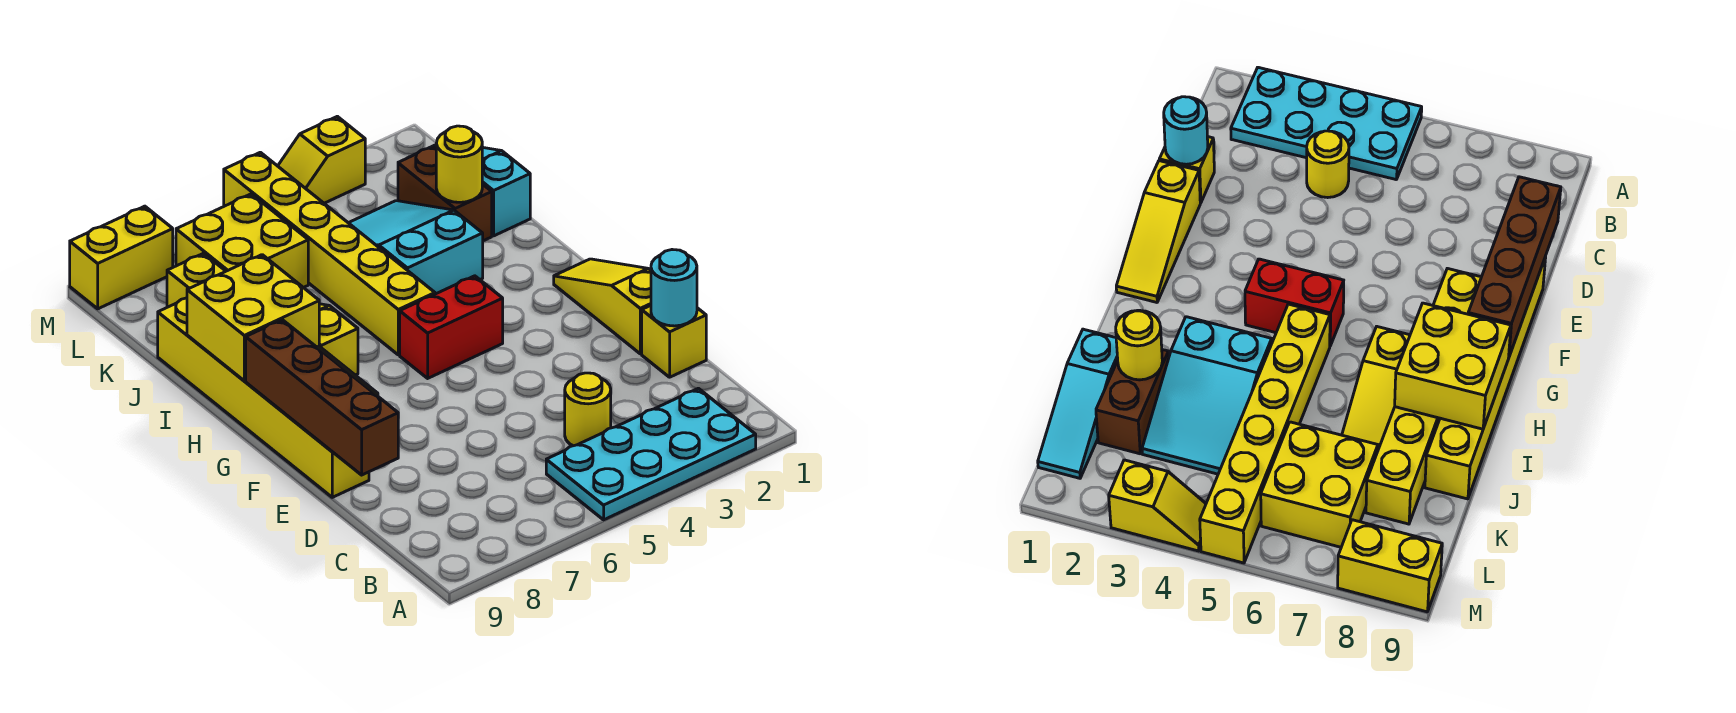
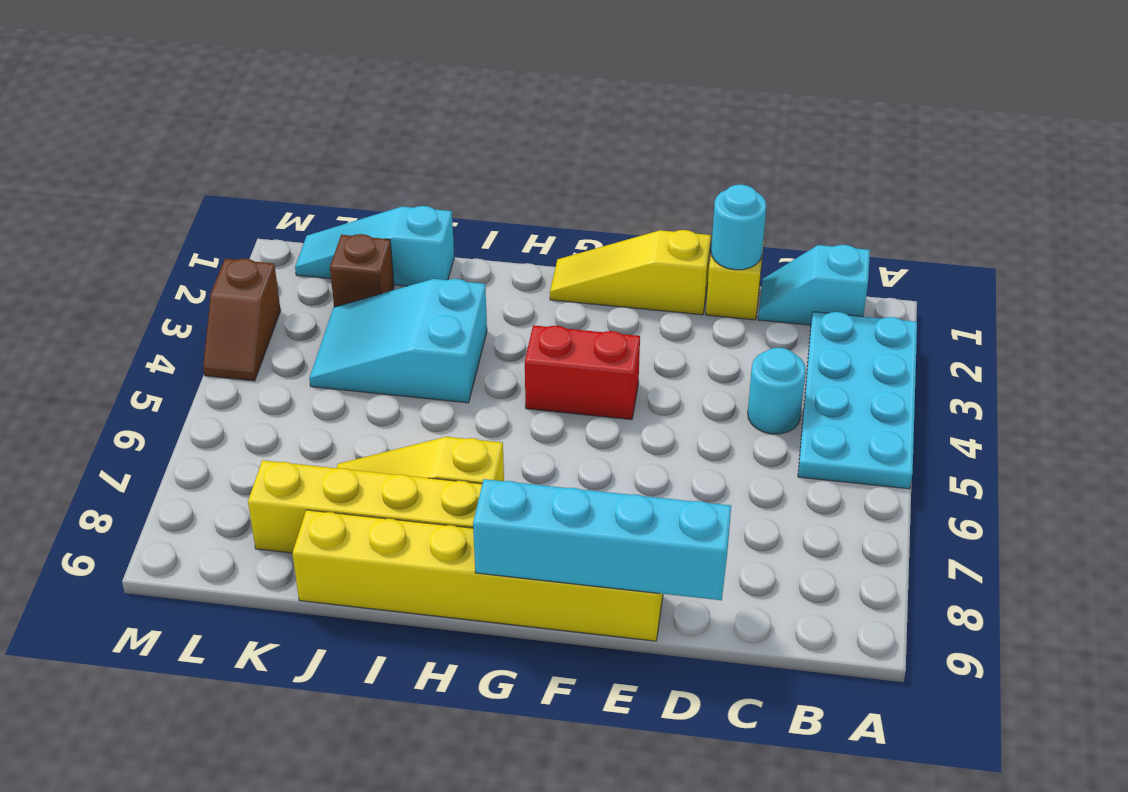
none -> cyan slope B1:C1 level 1 top B
yellow round brick C4 level 1 -> cyan round brick C4 level 1
brown brick D9:G9 level 2 -> cyan brick D9:G9 level 2
red brick G4:G5 level 1 -> red brick F4:G4 level 1
yellow brick H5:M5 level 1 -> none
yellow brick H8:I9 level 2 -> none
brown brick J2:K2 level 1 -> brown brick K2 level 1
yellow round brick J2 level 2 -> none
yellow brick K6:L7 level 1 -> none
yellow slope M3:M4 level 1 top 3 -> brown slope M3:M4 level 1 top 3
yellow brick M8:M9 level 1 -> none

